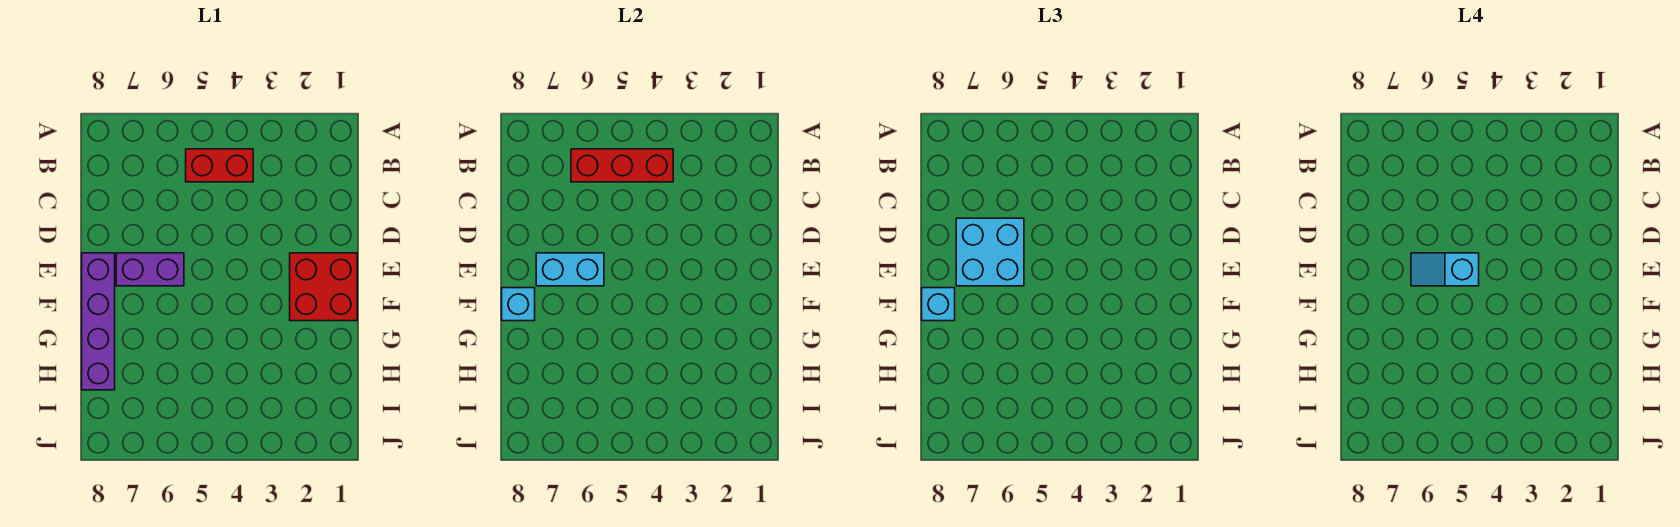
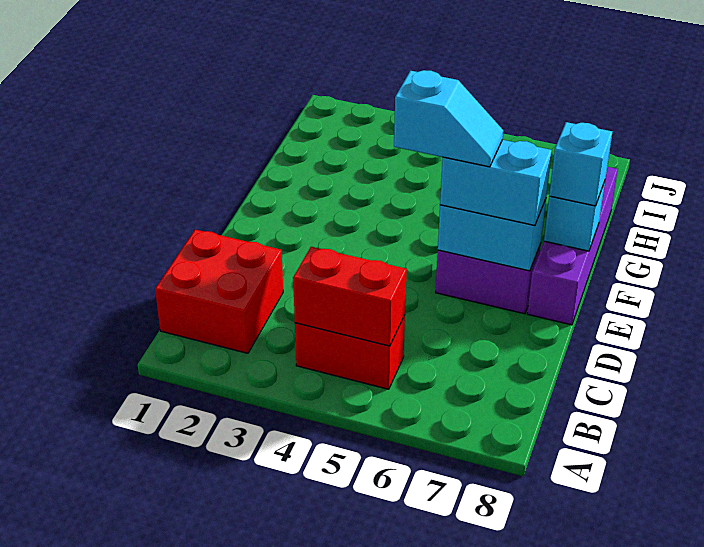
red brick B4:B6 level 2 -> red brick B4:B5 level 2
cyan brick D6:E7 level 3 -> cyan brick E6:E7 level 3
red brick E1:F2 level 1 -> red brick B1:C2 level 1

